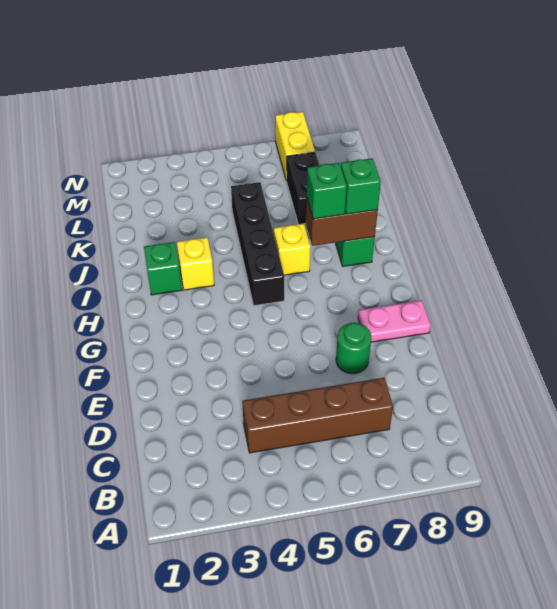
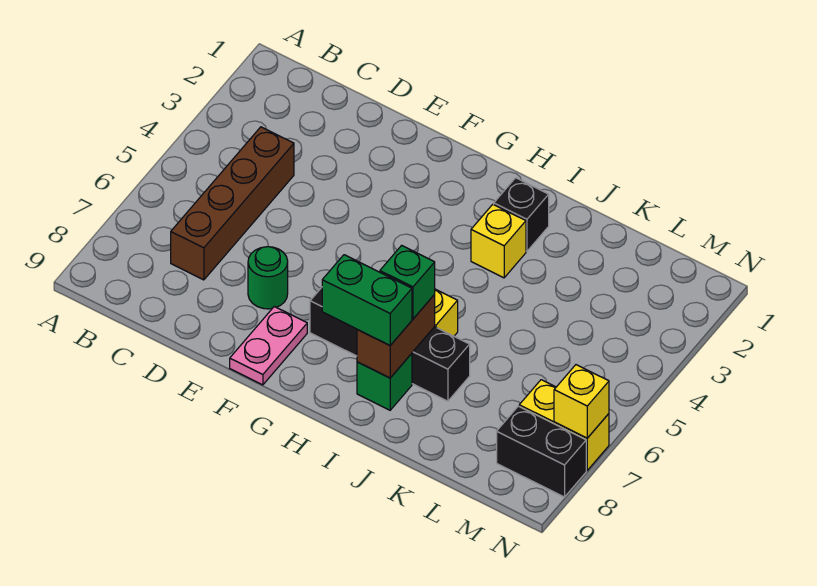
black brick H5:K5 level 1 -> black brick G7:J7 level 1
green brick I2 level 1 -> black brick I2 level 1
green brick I8 level 3 -> green brick H8:I8 level 3
black brick K7:L7 level 1 -> black brick M8:N8 level 1
none -> yellow brick N7 level 2

